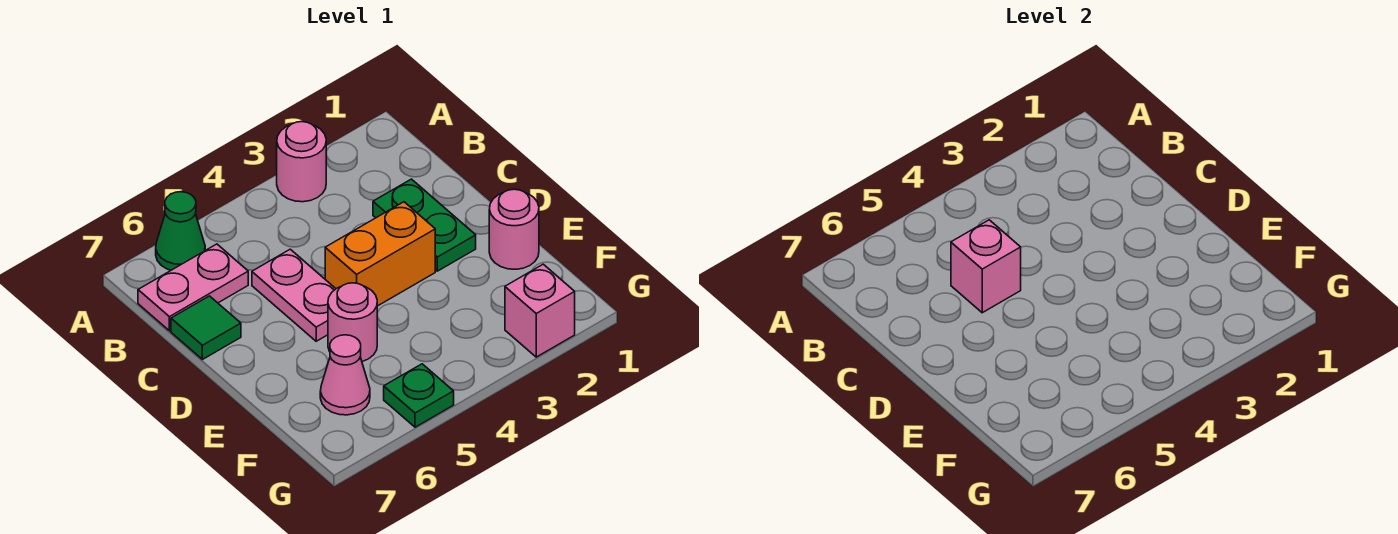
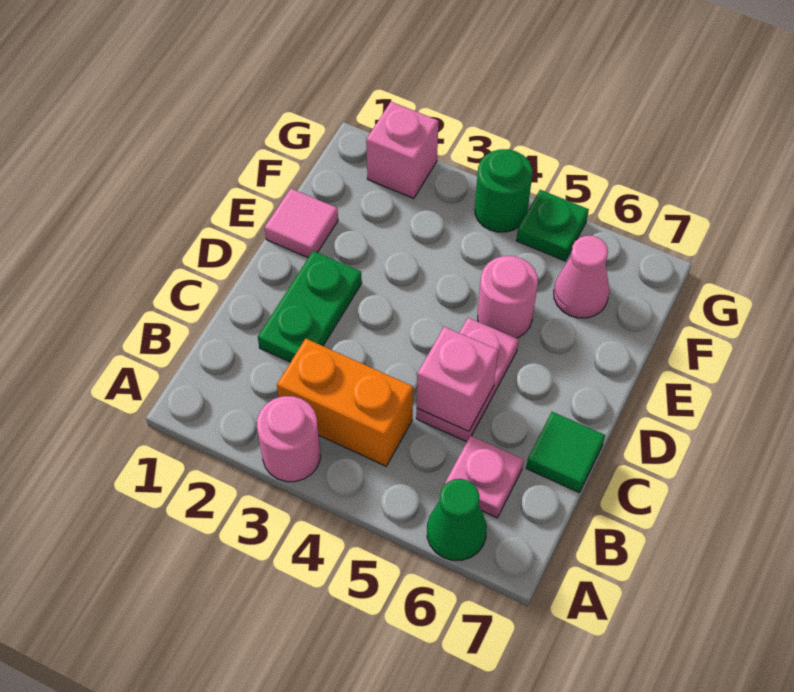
pink plate B6:B7 level 1 -> pink plate B6 level 1
orange brick D3:D4 level 1 -> orange brick B3:B4 level 1
pink round brick E1 level 1 -> pink tile E1 level 1
none -> green round brick G4 level 1

